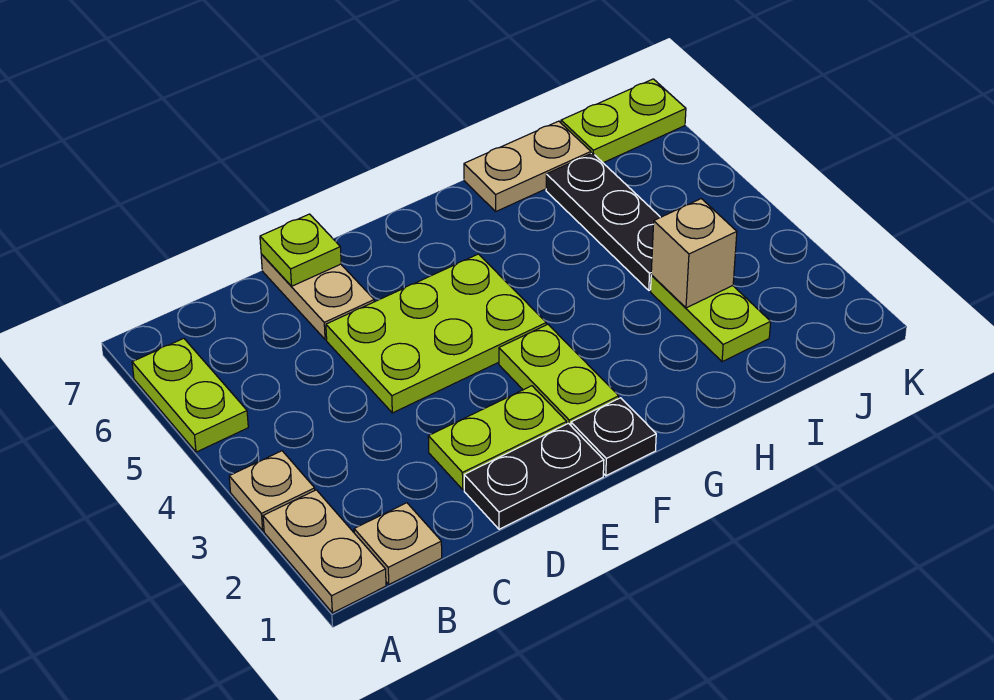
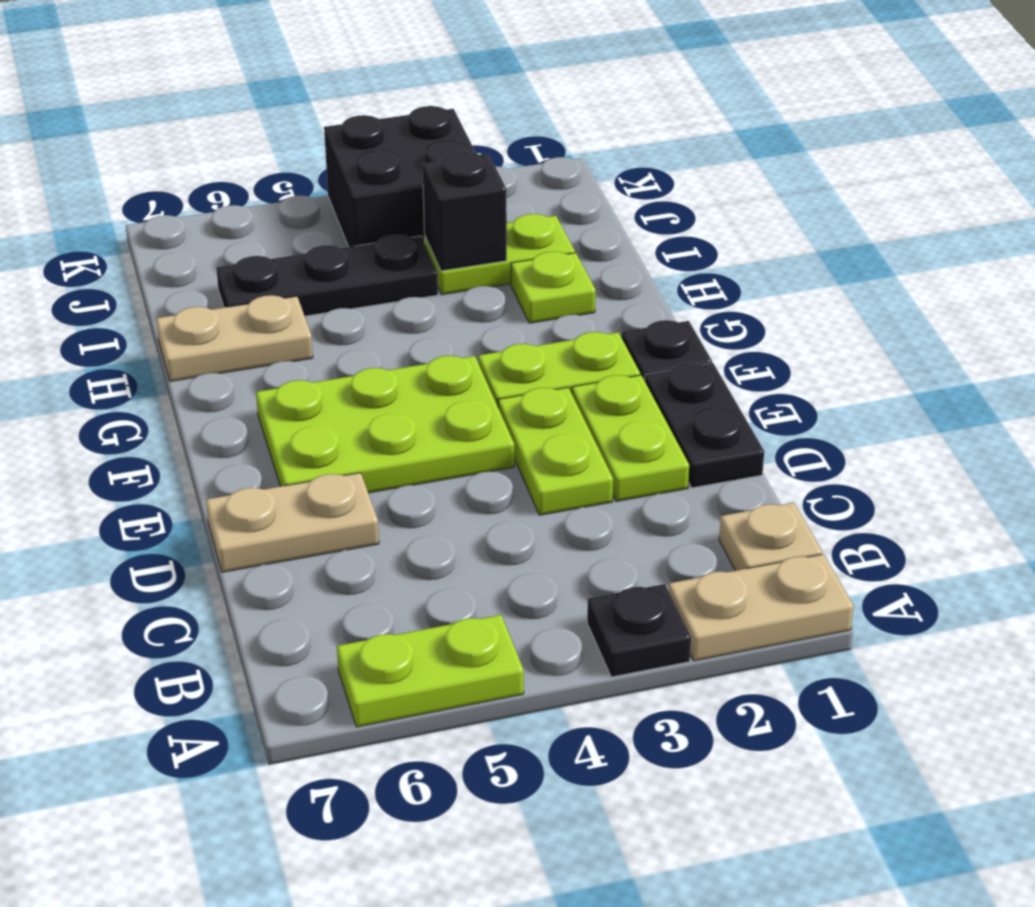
tan plate A3 level 1 -> black plate A3 level 1
lime plate D4:F5 level 1 -> lime plate E4:F6 level 1
lime plate D7 level 2 -> lime plate H2 level 1
tan plate H7:I7 level 1 -> tan plate H6:H7 level 1
tan brick I3 level 2 -> black brick I3 level 2
none -> black brick J3:K4 level 1
lime plate J7:K7 level 1 -> lime plate D3:E3 level 1

